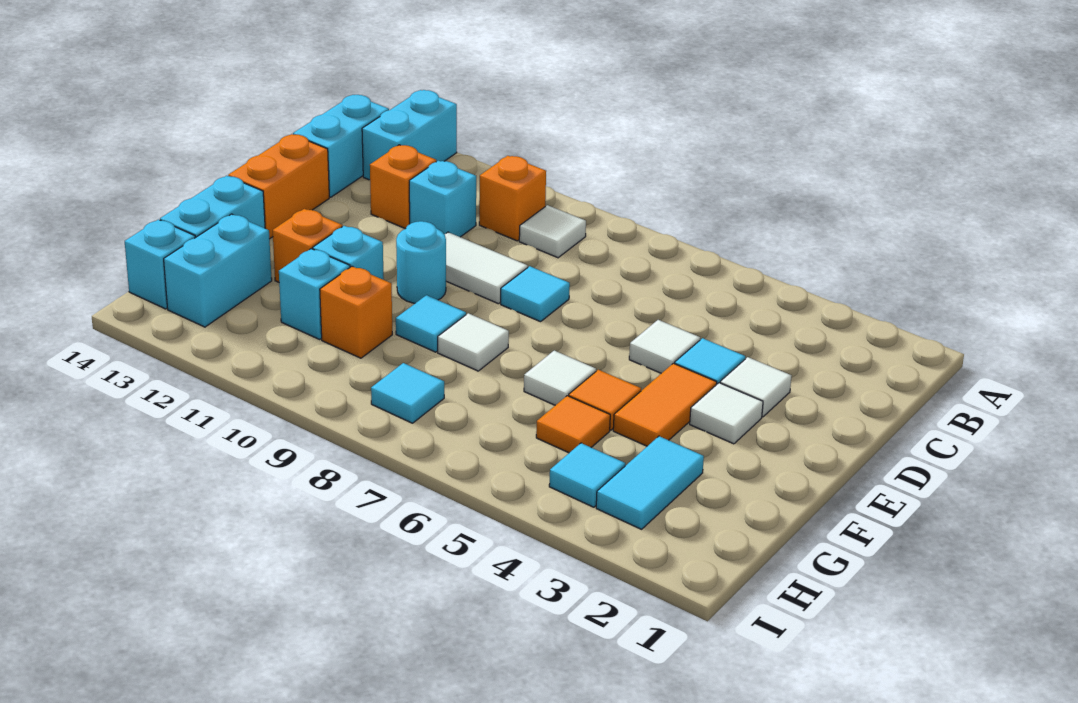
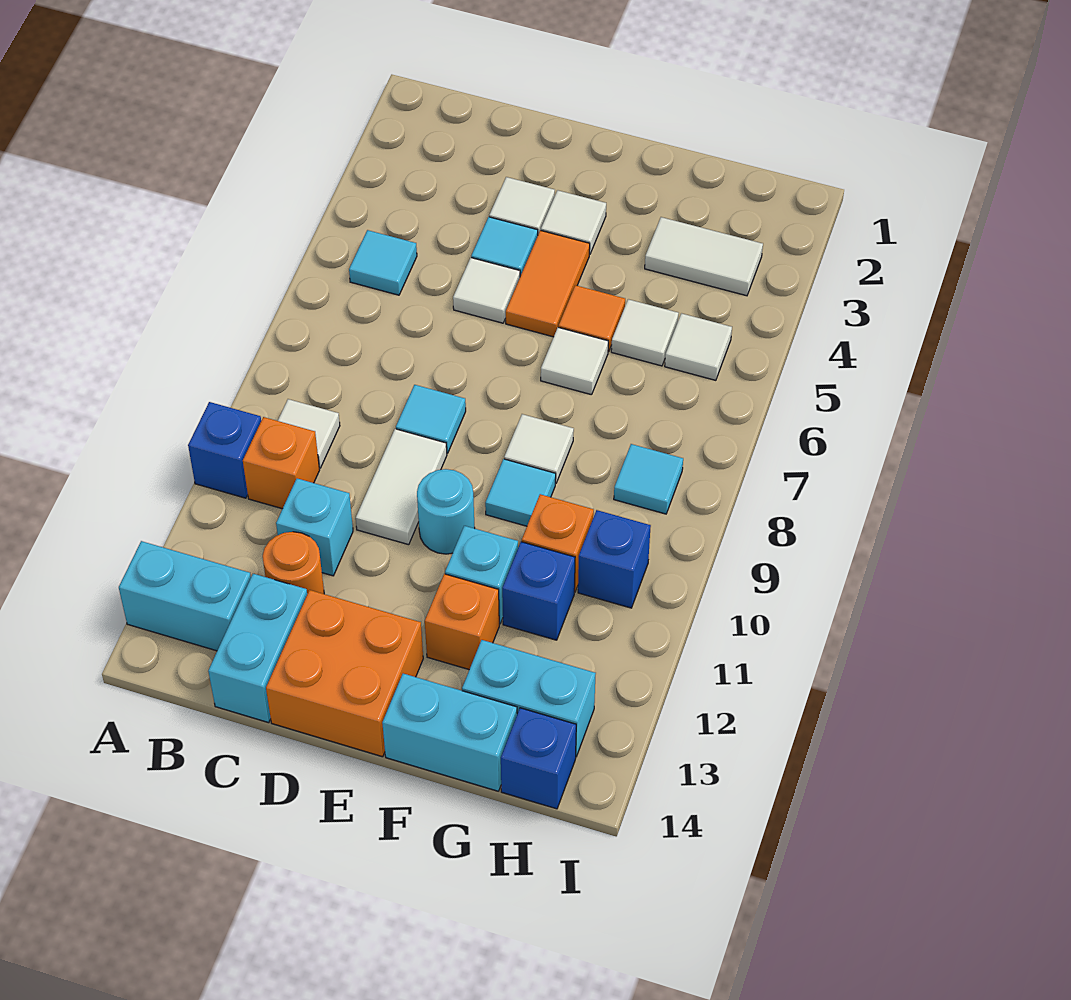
none -> blue brick A10 level 1
cyan brick B14:C14 level 1 -> cyan brick C13:C14 level 1
orange brick C12 level 1 -> orange round brick C12 level 1
orange brick D14:E14 level 1 -> orange brick D13:E14 level 1
orange tile E4:F4 level 1 -> orange tile E4:E5 level 1
cyan tile G3:H3 level 1 -> white tile G3:H3 level 1
orange tile G5 level 1 -> white tile G5 level 1
cyan brick G11 level 1 -> blue brick G11 level 1
cyan tile H4 level 1 -> cyan tile B5 level 1
none -> white tile H5 level 1
none -> blue brick H10 level 1
cyan brick H14 level 1 -> blue brick H14 level 1

